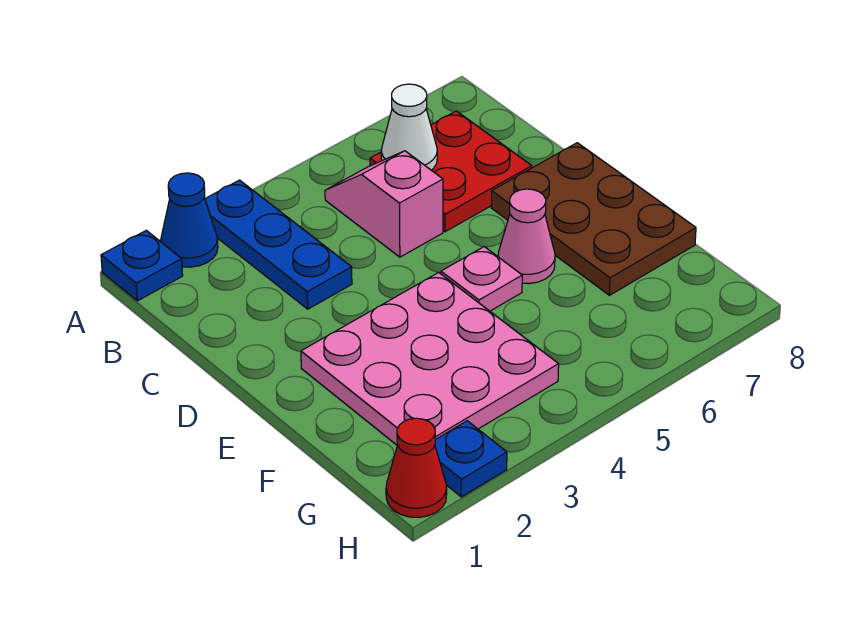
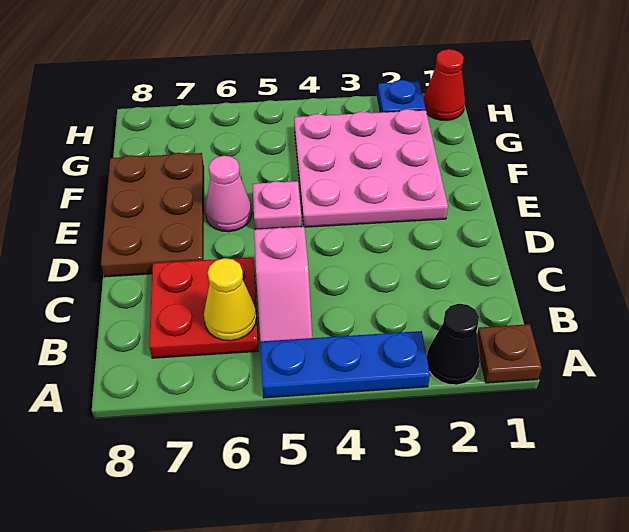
blue plate A1 level 1 -> brown plate A1 level 1
blue cone A2 level 1 -> black cone A2 level 1
blue plate A3:C3 level 1 -> blue plate A3:A5 level 1
white cone B6 level 2 -> yellow cone B6 level 2

